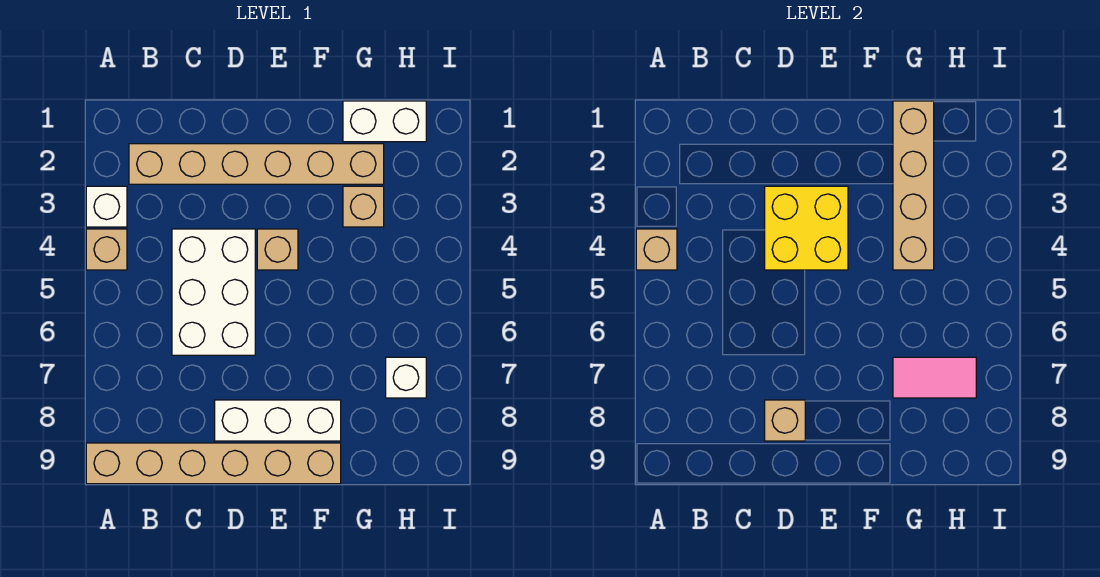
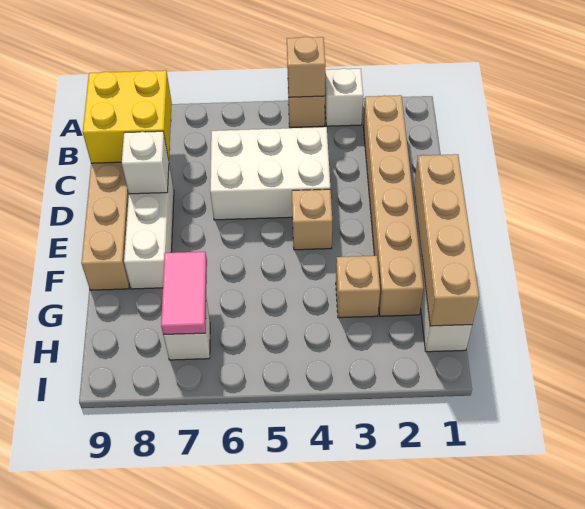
yellow brick D3:E4 level 2 -> yellow brick B8:C9 level 2
tan brick D8 level 2 -> white brick D8 level 2
tan brick G1:G4 level 2 -> tan brick E1:H1 level 2

